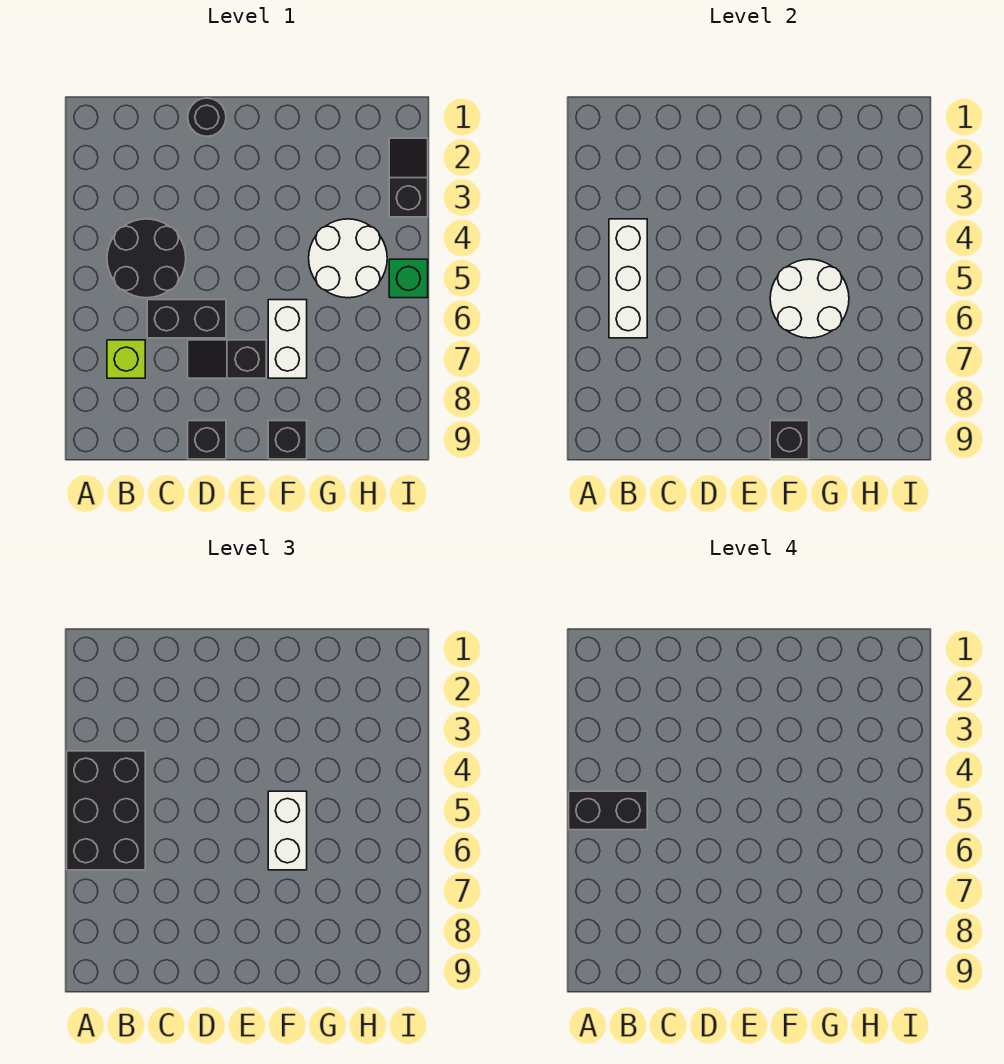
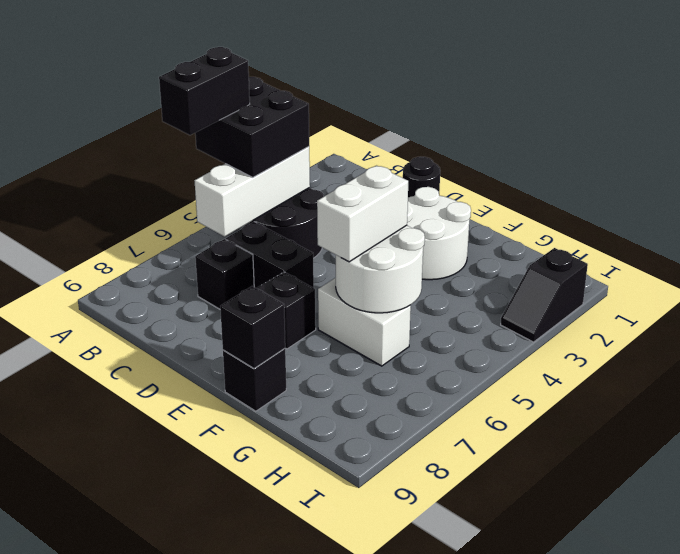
black brick A4:B6 level 3 -> black brick A4:B5 level 3
black brick A5:B5 level 4 -> black brick A5:A6 level 4
lime brick B7 level 1 -> none
black brick D9 level 1 -> black brick C7 level 1
white brick F6:F7 level 1 -> white brick F6:G6 level 1
white round brick G4:H5 level 1 -> white round brick E2:F3 level 1
black slope I2:I3 level 1 top 3 -> black slope I2:I3 level 1 top 2
green brick I5 level 1 -> none

